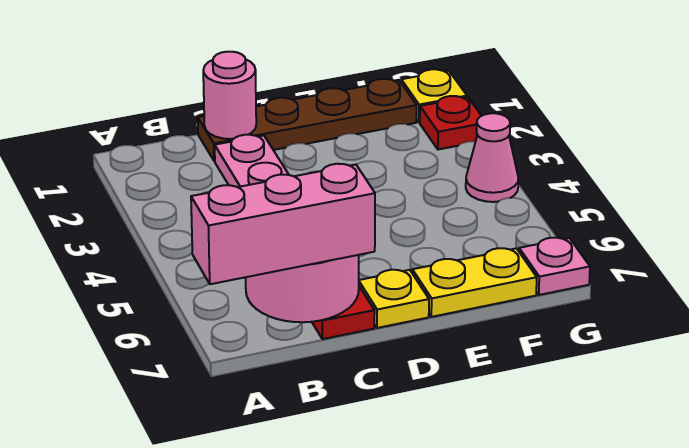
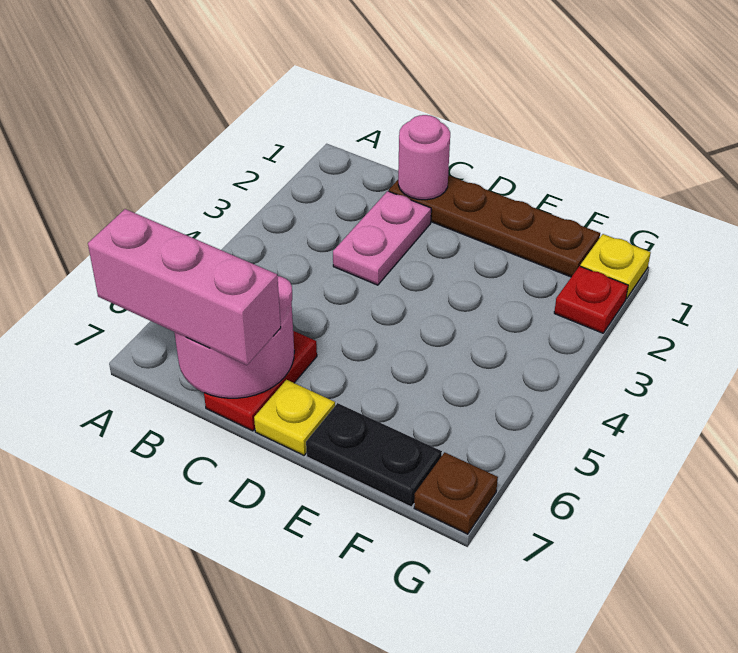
yellow plate E7:F7 level 1 -> black plate E7:F7 level 1
pink cone G4 level 1 -> none
pink plate G7 level 1 -> brown plate G7 level 1

